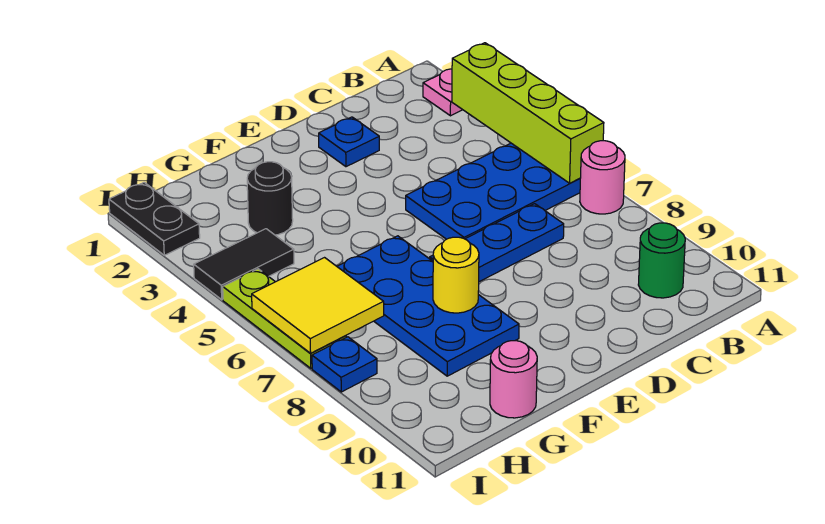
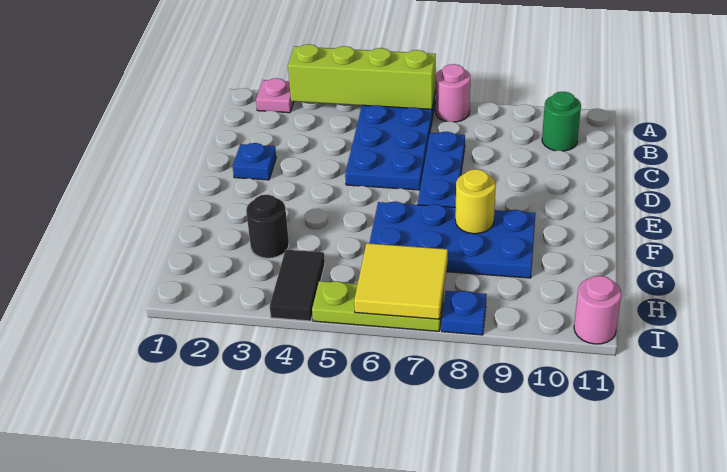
pink round brick G11 level 1 -> pink round brick I11 level 1
black plate I1:I2 level 1 -> none

